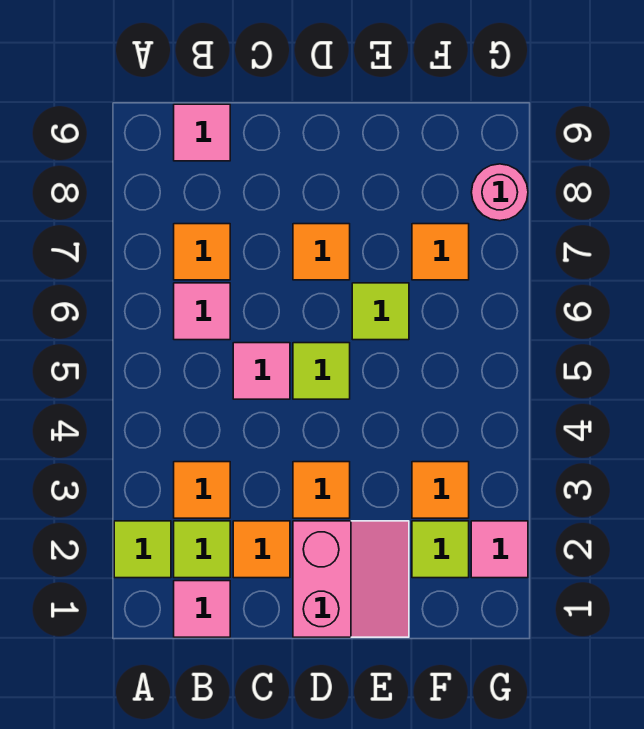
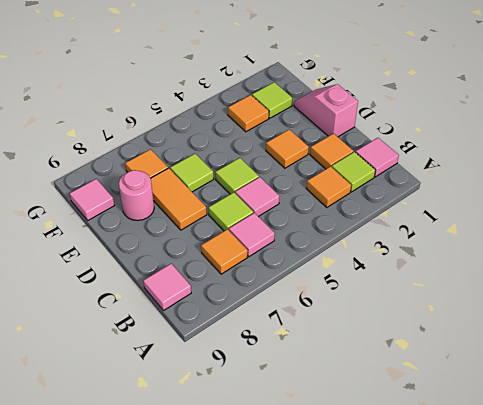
lime tile A2 level 1 -> lime tile C6 level 1
pink slope D1:E2 level 1 top D -> pink slope D1:E1 level 1 top D
orange tile D7 level 1 -> orange tile D7:E7 level 1
pink tile G2 level 1 -> pink tile F9 level 1
pink round brick G8 level 1 -> pink round brick E8 level 1

